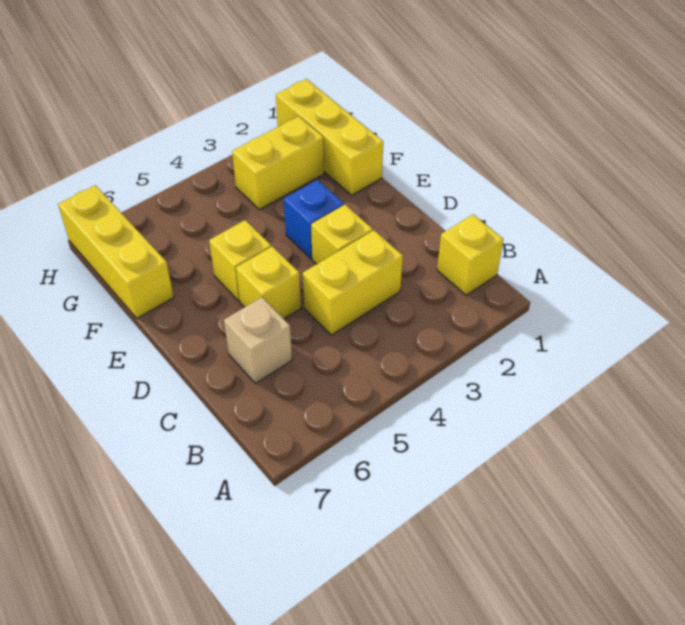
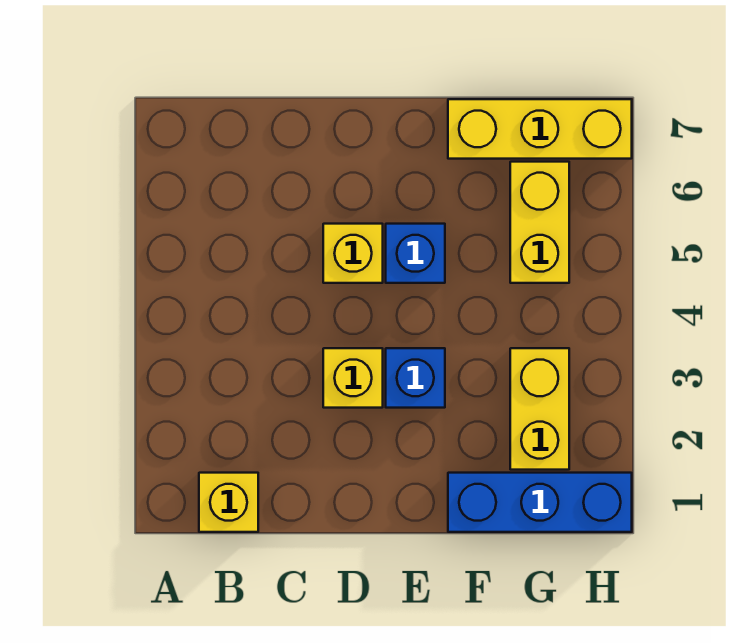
yellow brick C3:C4 level 1 -> yellow brick G5:G6 level 1
tan brick C6 level 1 -> none
yellow brick E5 level 1 -> blue brick E5 level 1
yellow brick F1:H1 level 1 -> blue brick F1:H1 level 1

